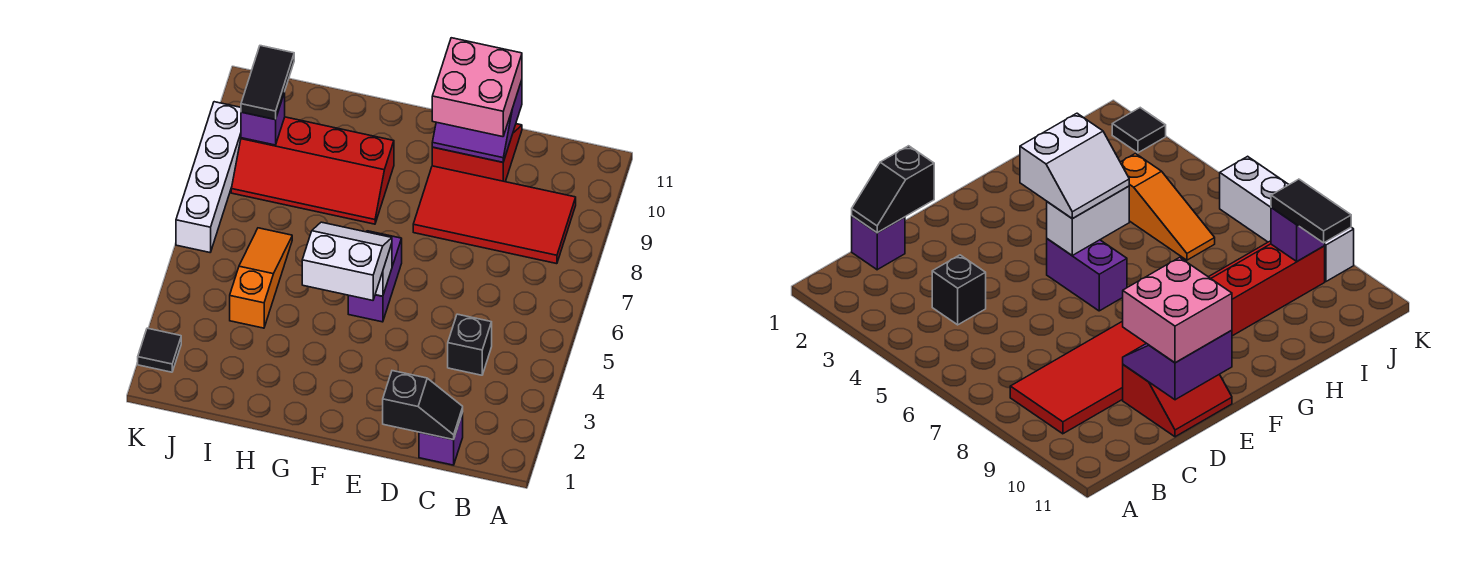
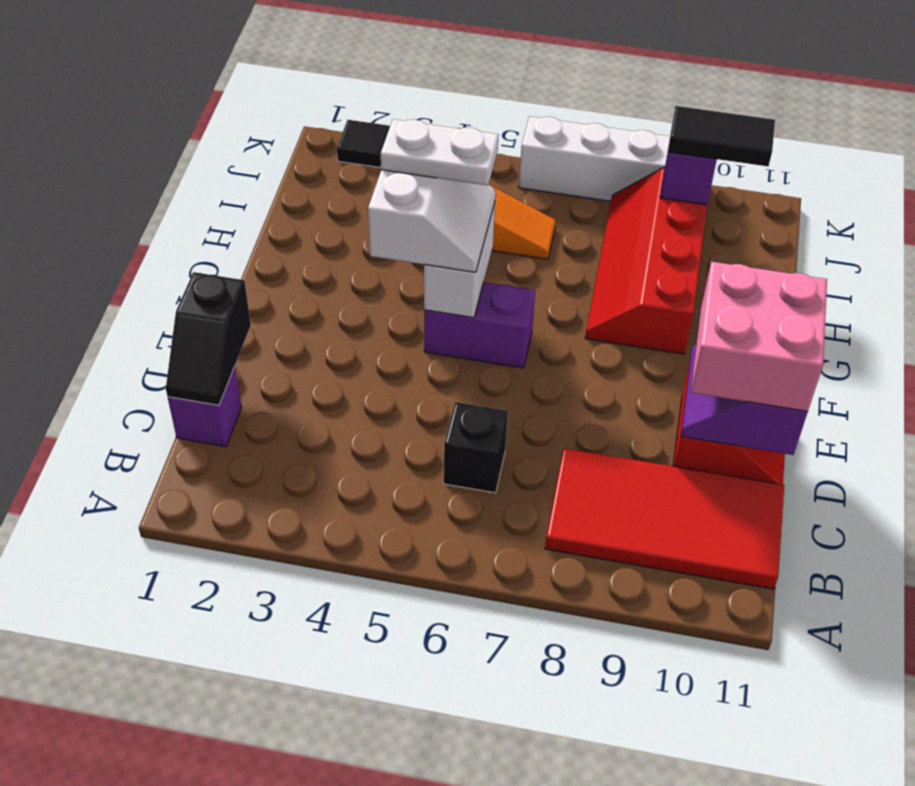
red tile B8:E9 level 1 -> red tile B8:C11 level 1
black brick C4 level 1 -> black brick C6 level 1
none -> white plate G4:G5 level 4

